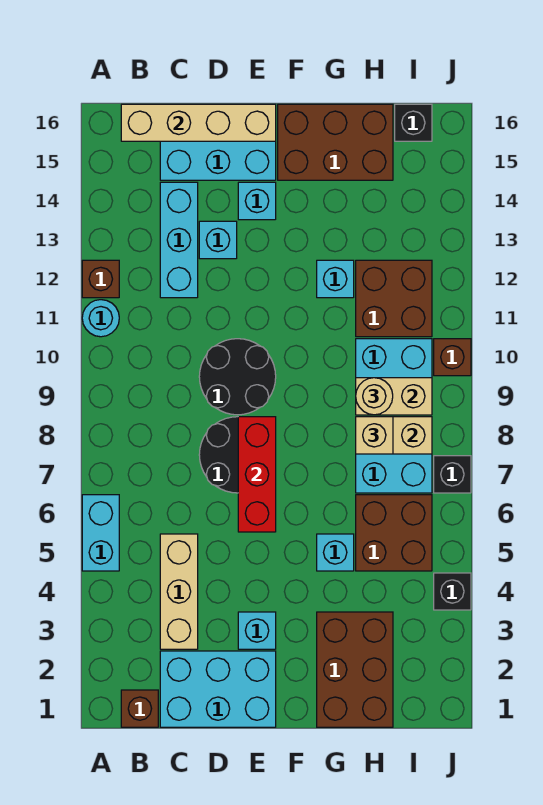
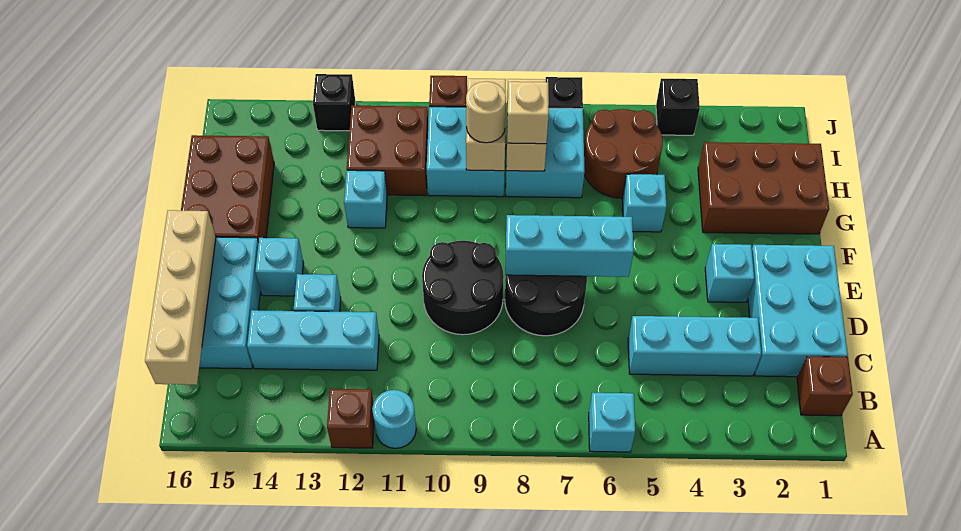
cyan brick A5:A6 level 1 -> cyan brick A6 level 1
tan brick C3:C5 level 1 -> cyan brick C3:C5 level 1
red brick E6:E8 level 2 -> cyan brick E6:E8 level 2
brown brick H5:I6 level 1 -> brown round brick H5:I6 level 1
black brick I16 level 1 -> black brick J13 level 1

